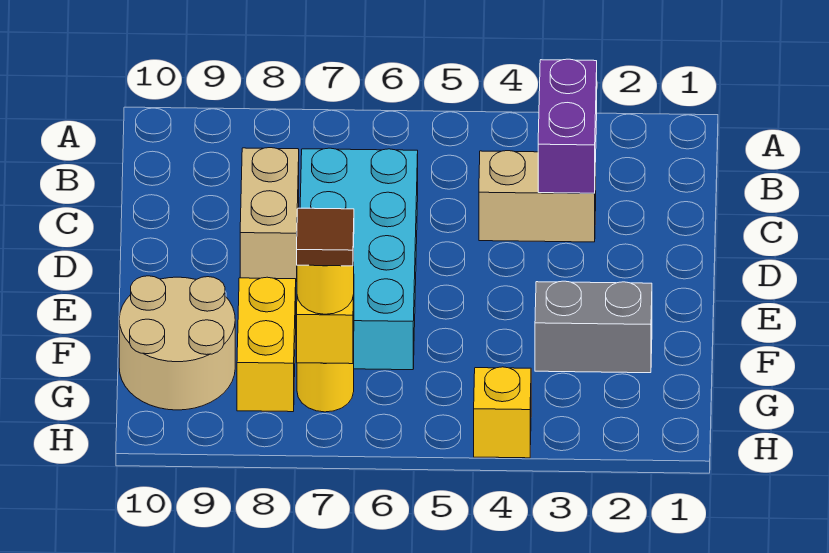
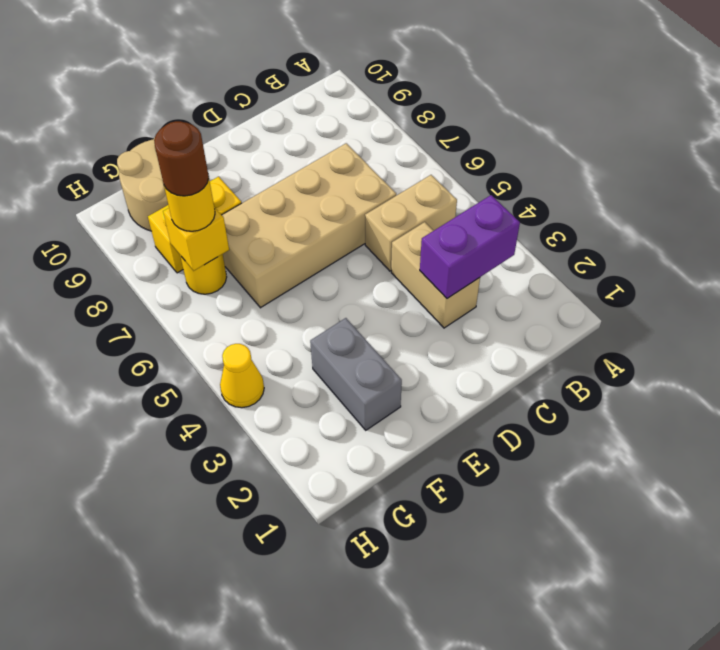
cyan brick C6:F7 level 1 -> tan brick C6:F7 level 1
tan brick C8:D8 level 1 -> tan brick B5:C5 level 1
brown tile G7 level 4 -> brown round brick G7 level 4
yellow brick H4 level 1 -> yellow cone H4 level 1

